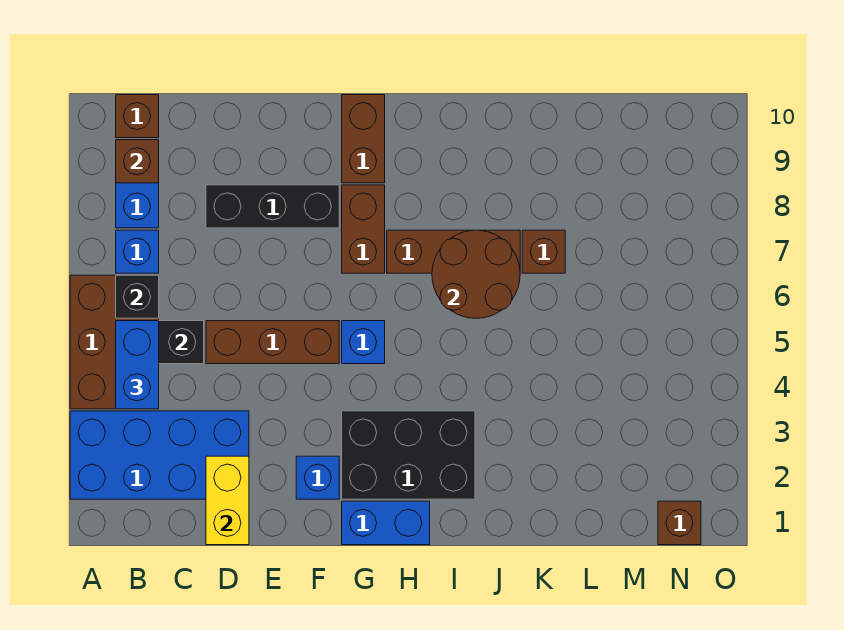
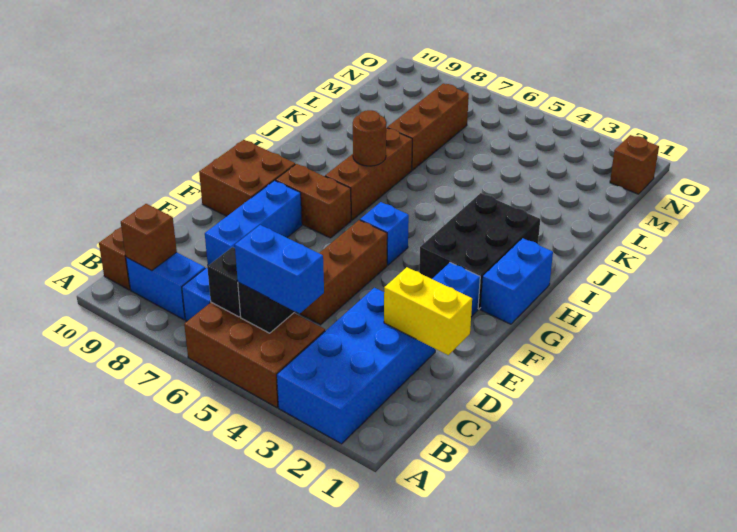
black brick D8:F8 level 1 -> blue brick D8:F8 level 1
brown brick G9:G10 level 1 -> brown brick F9:G10 level 1
brown round brick I6:J7 level 2 -> brown round brick I7 level 2
brown brick K7 level 1 -> brown brick K7:M7 level 1

